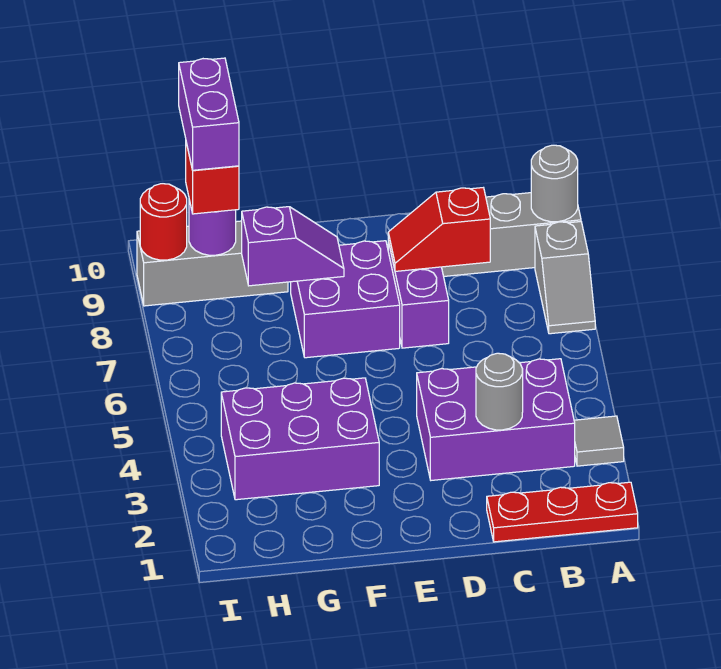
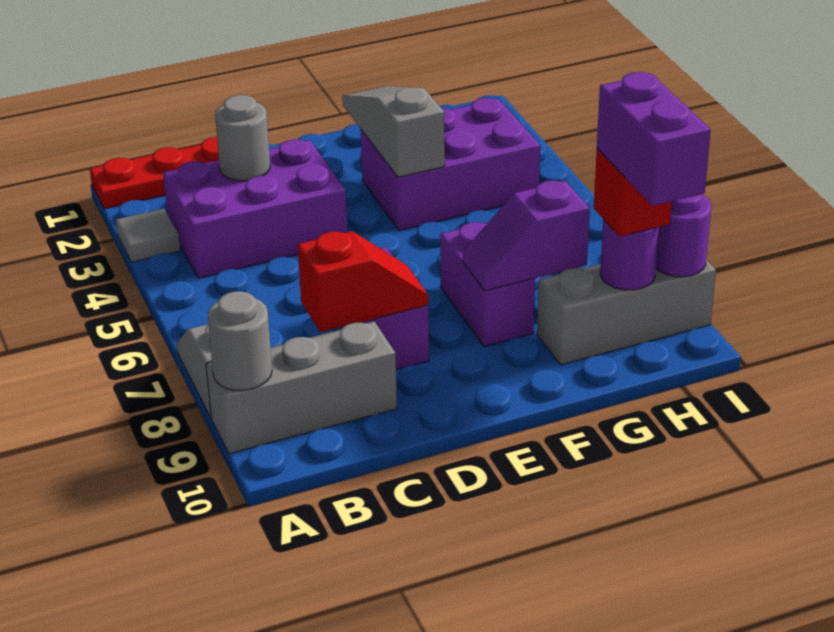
purple brick E7:F8 level 1 -> purple brick F7:F8 level 1
none -> grey slope F2:F4 level 2 top 4
red round brick I9 level 2 -> purple round brick I9 level 2

